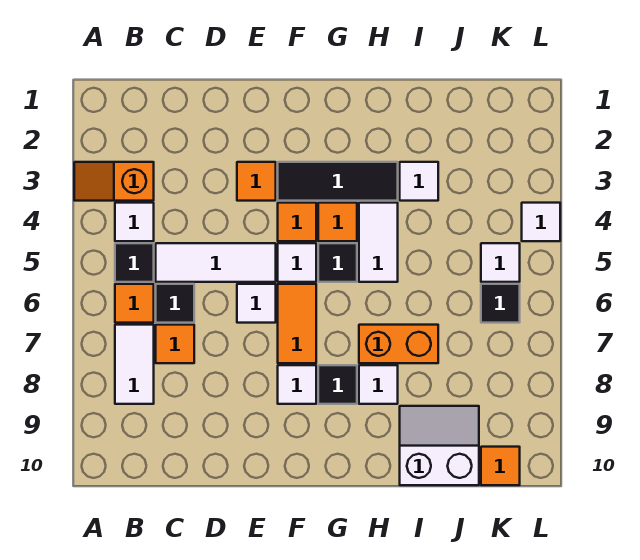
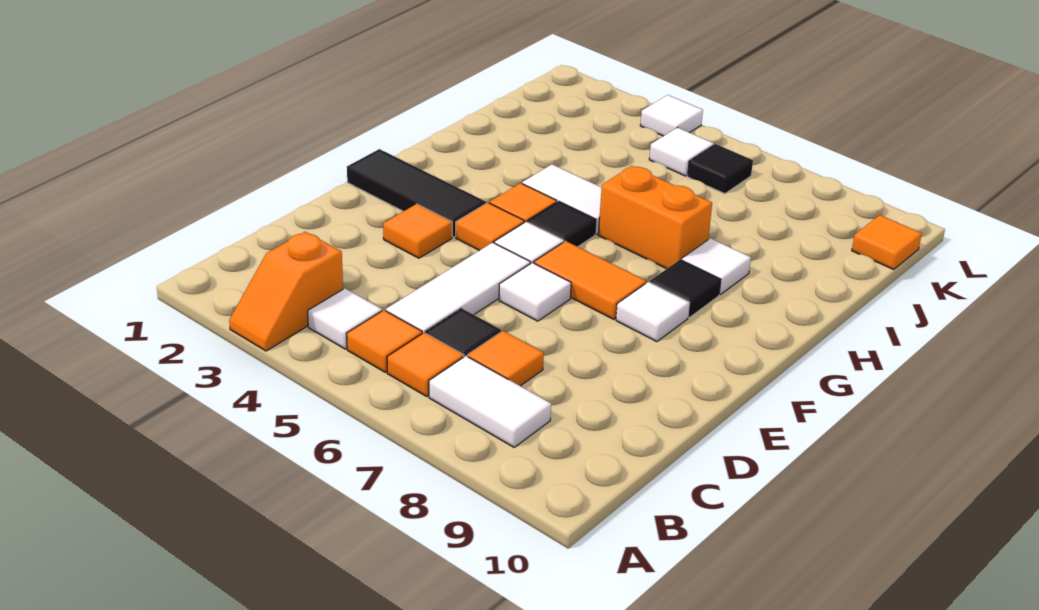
black tile B5 level 1 -> orange tile B5 level 1
black tile F3:H3 level 1 -> black tile F1:F3 level 1
orange brick H7:I7 level 1 -> orange brick H6:H7 level 1
white tile I3 level 1 -> none
white slope I9:J10 level 1 top 10 -> none

